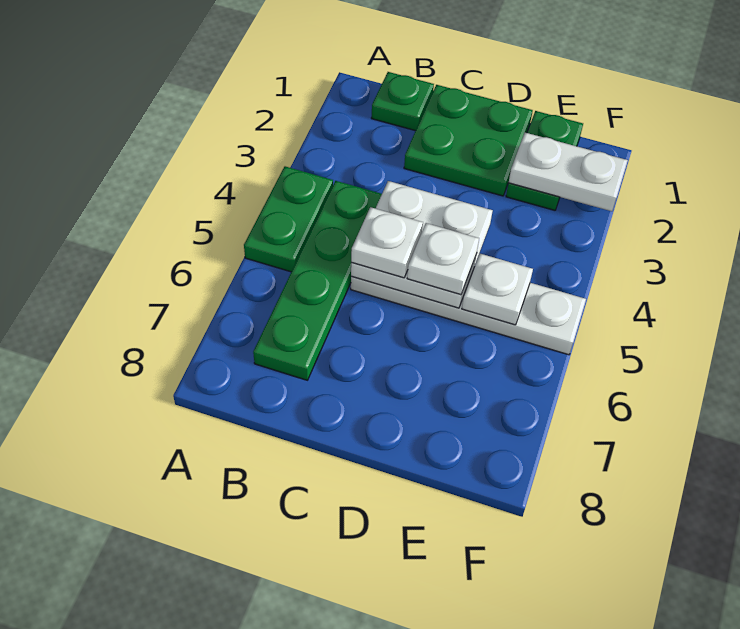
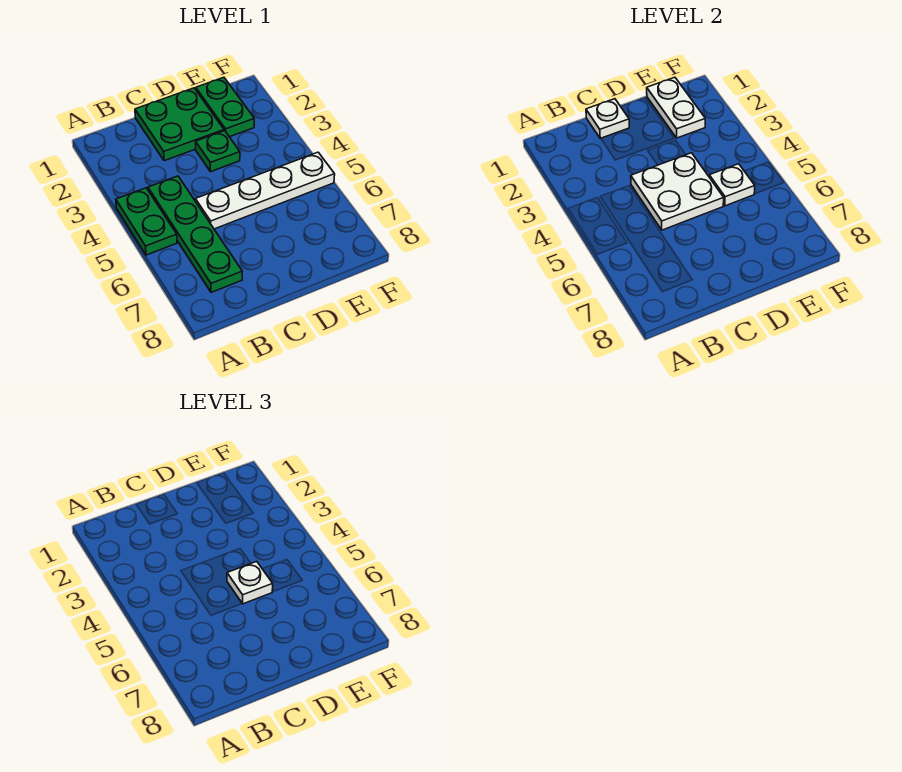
green plate B1 level 1 -> green plate D3 level 1
white plate C5 level 3 -> white plate C1 level 2
white plate E2:F2 level 2 -> white plate E1:E2 level 2

